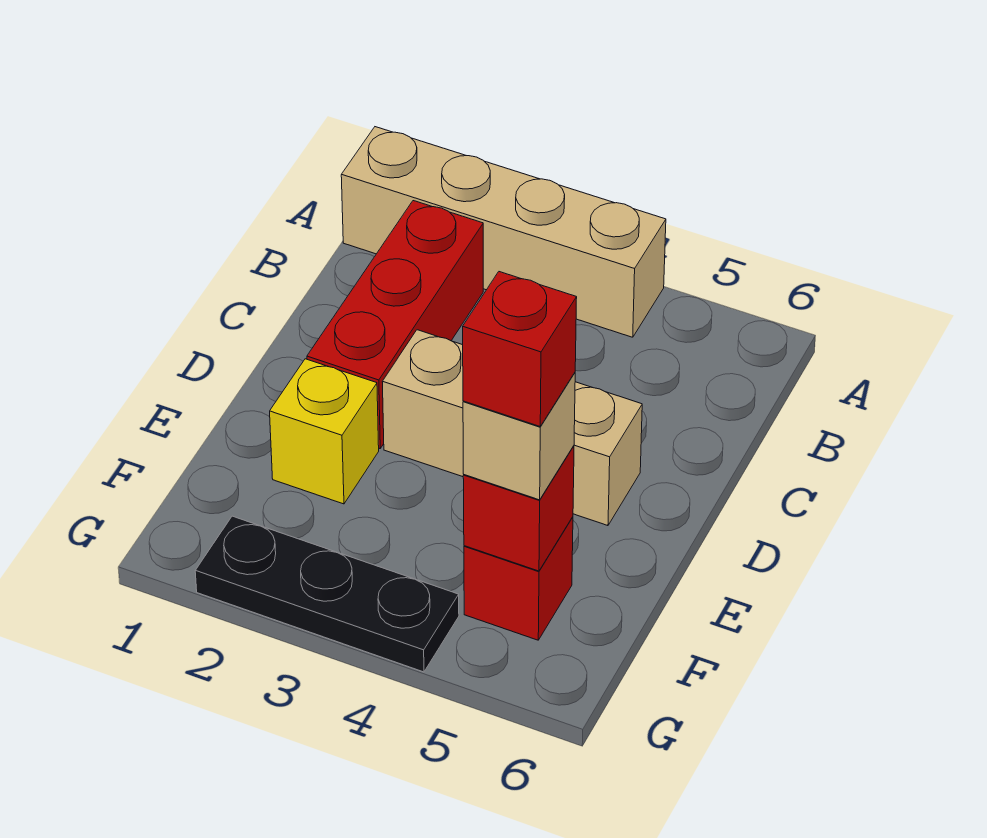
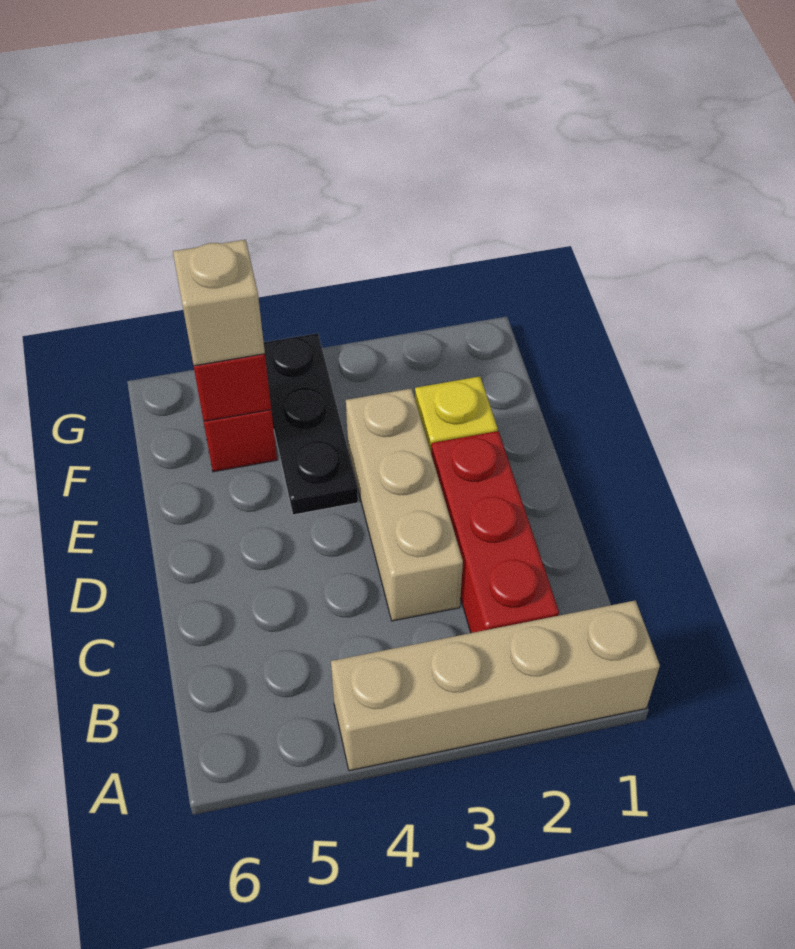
tan brick D3:D5 level 1 -> tan brick C3:E3 level 1
red brick F5 level 4 -> none
black plate G2:G4 level 1 -> black plate E4:G4 level 1

